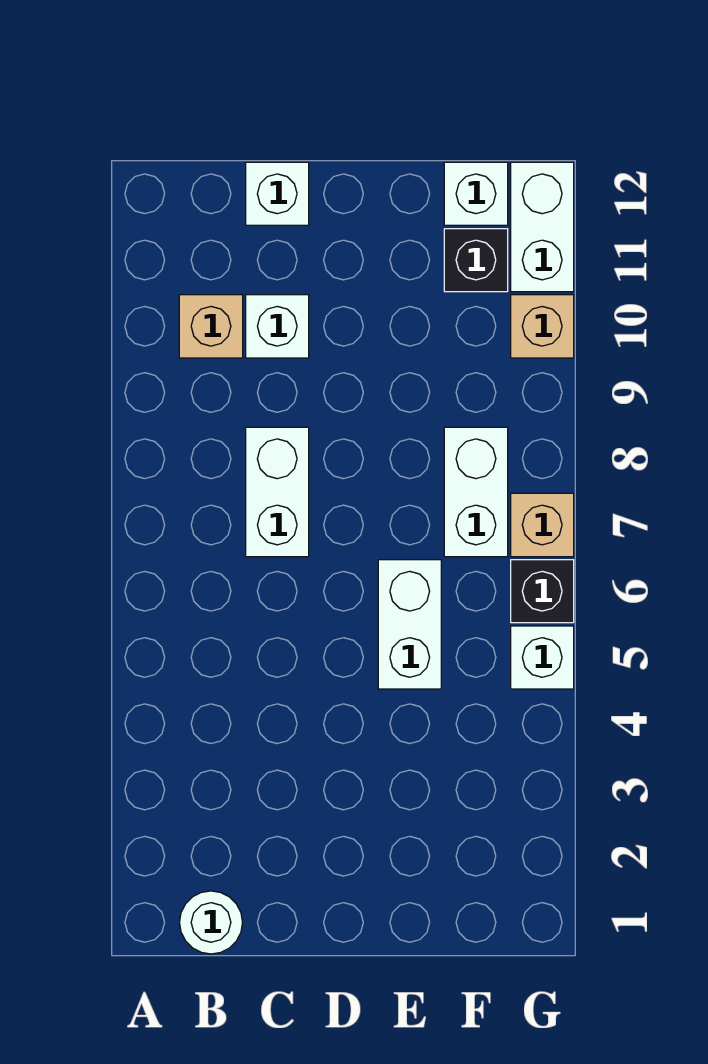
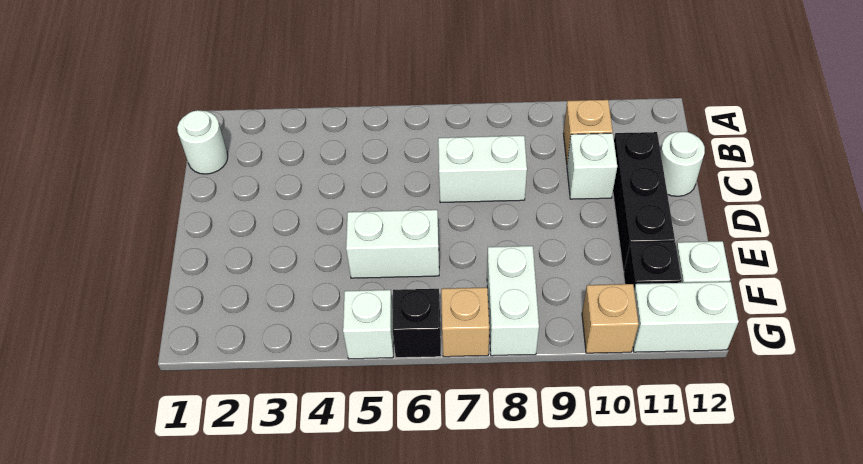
none -> black brick C11:E11 level 1
white brick C12 level 1 -> white round brick C12 level 1
white brick F7:F8 level 1 -> white brick F8:G8 level 1

